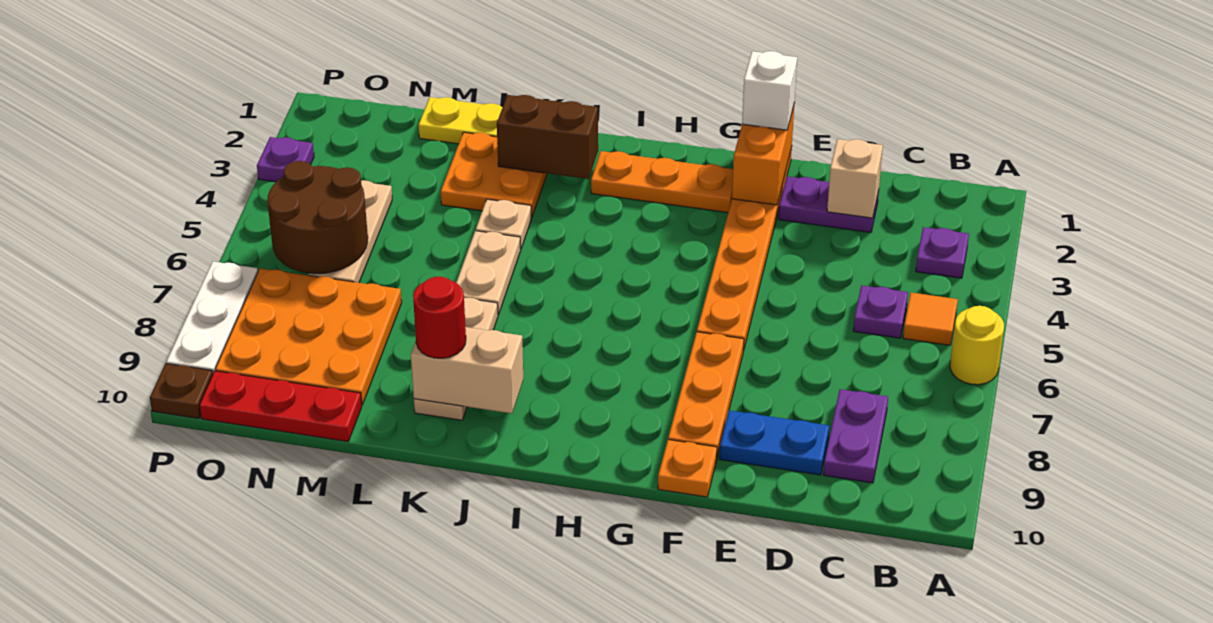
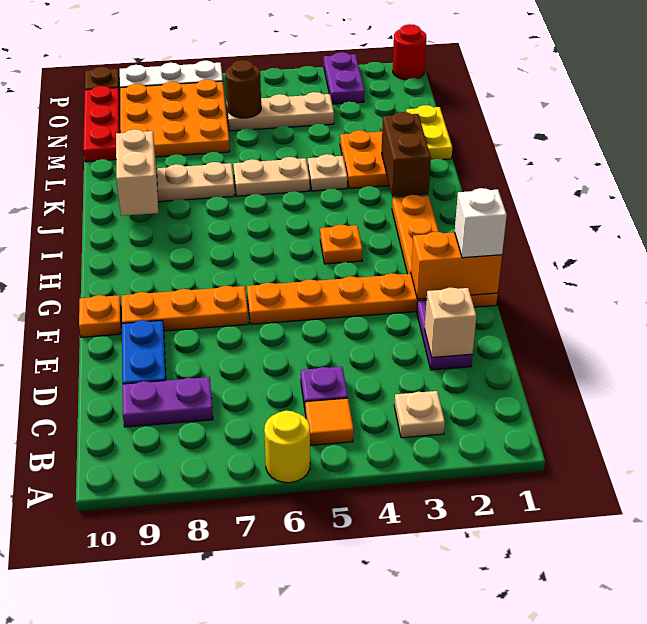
purple plate B3 level 1 -> tan plate B3 level 1
none -> orange plate H4 level 1
red round brick K9 level 3 -> red round brick P1 level 1
brown round brick N5:O6 level 2 -> brown round brick N6 level 2
purple plate P3 level 1 -> purple plate O3:P3 level 1

